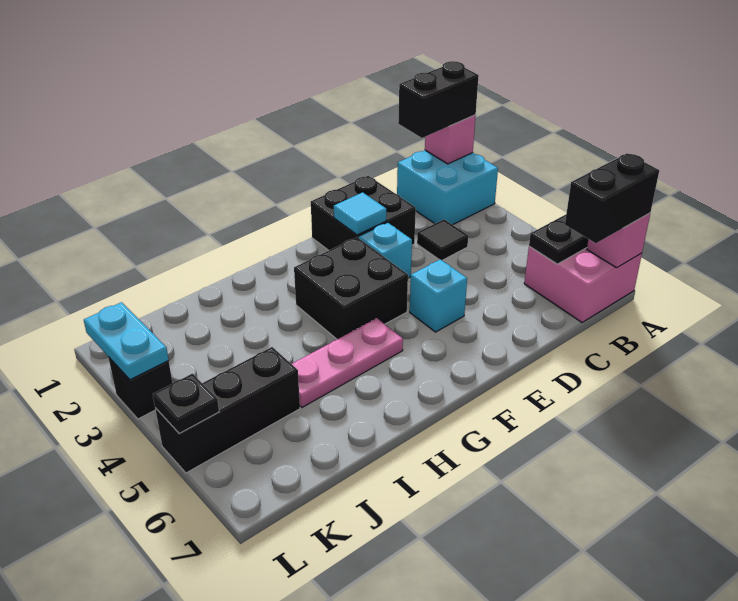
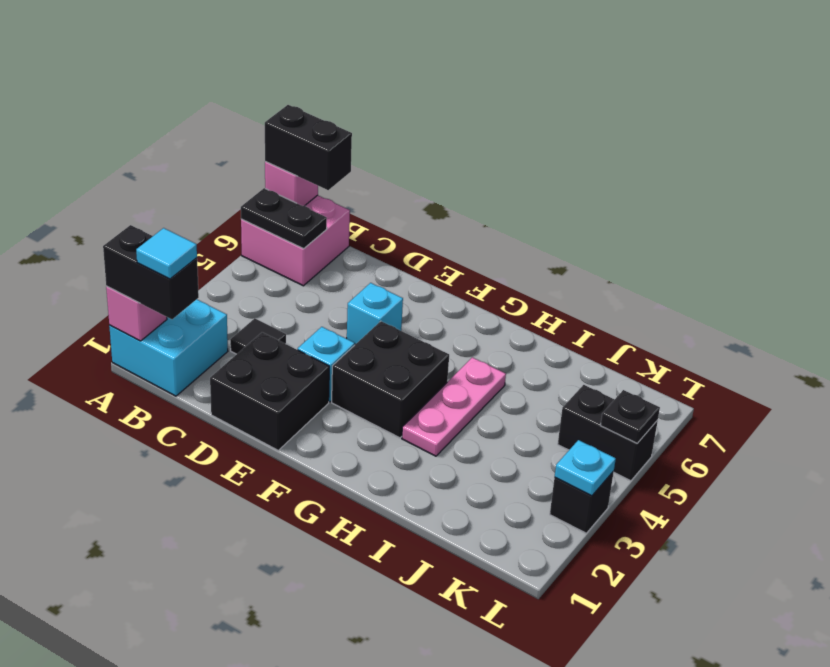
cyan tile E2 level 2 -> cyan tile B1 level 4
pink plate G5:I5 level 1 -> pink plate H3:H5 level 1
black brick J5:L5 level 1 -> black brick K5:L5 level 1
cyan plate L2:L3 level 2 -> cyan plate L3 level 2

